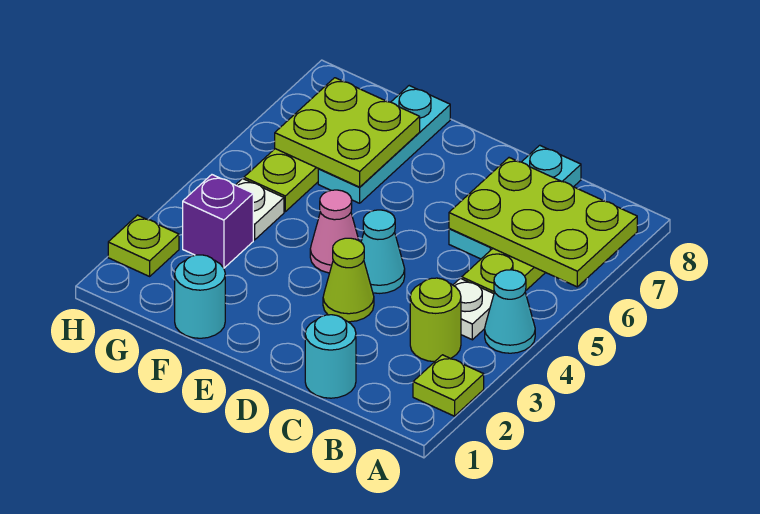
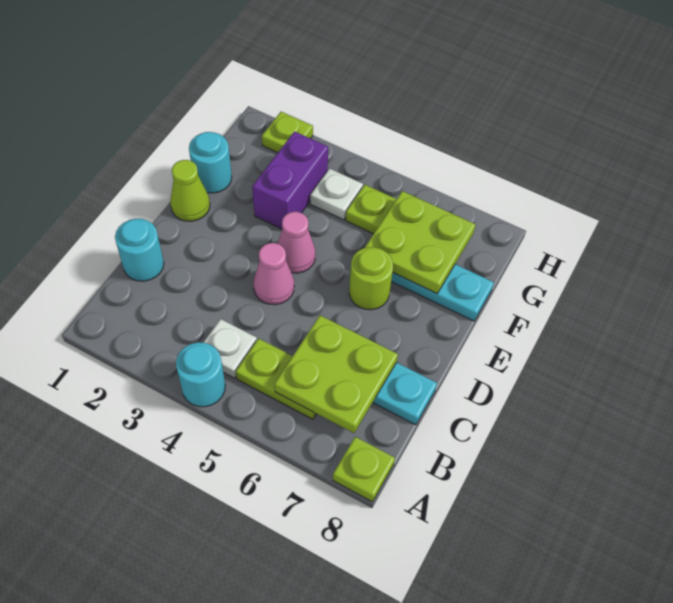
lime plate A2 level 1 -> lime plate A8 level 1
cyan cone A4 level 1 -> cyan round brick A4 level 1
lime plate A6:C7 level 2 -> lime plate B6:C7 level 2
lime round brick B3 level 1 -> lime round brick E6 level 1
lime cone D3 level 1 -> lime cone E1 level 1
cyan cone D4 level 1 -> pink cone D4 level 1
purple brick G3 level 1 -> purple brick F3:G3 level 1

